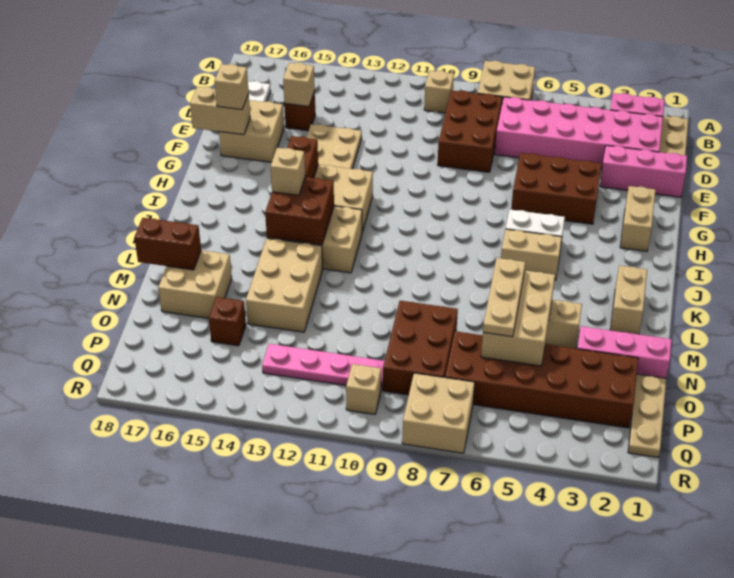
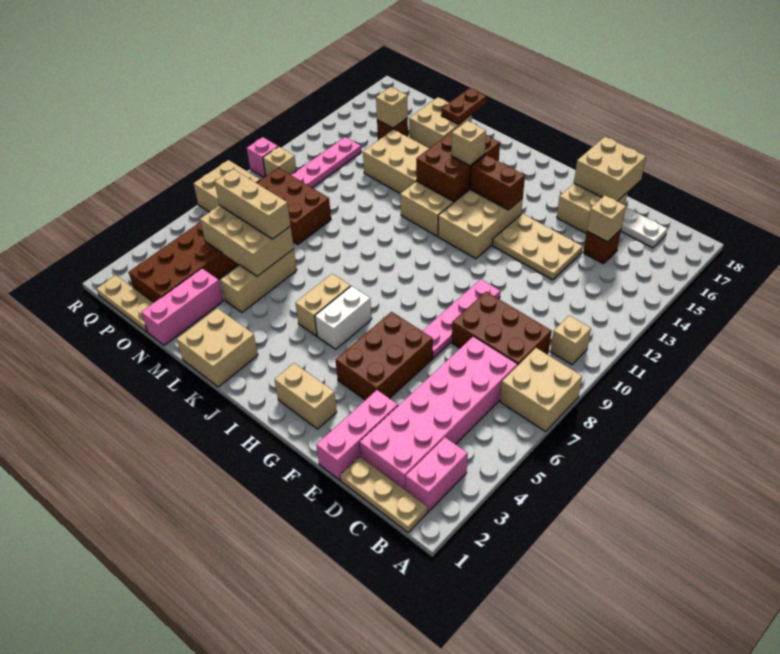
none -> pink plate F7:F10 level 1
tan brick F17:F18 level 2 -> tan brick E17:F18 level 2
tan brick F17 level 3 -> tan brick O15 level 2
brown brick J13:K14 level 2 -> brown brick J13:K15 level 2
tan brick K2:L2 level 1 -> tan brick K1:L2 level 1
tan plate M6:O6 level 3 -> tan brick M6:O6 level 3
brown brick M17:M18 level 2 -> brown plate M17:M18 level 2
none -> pink brick R10 level 1

